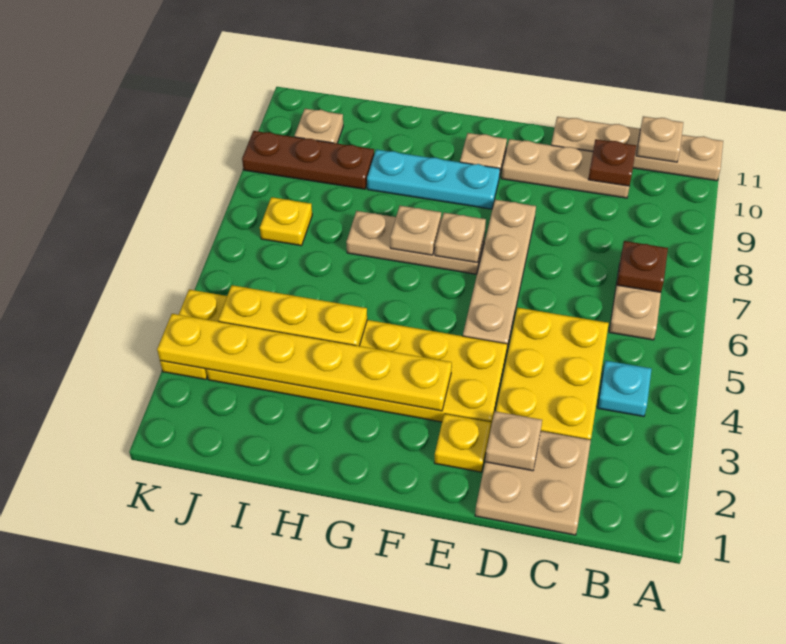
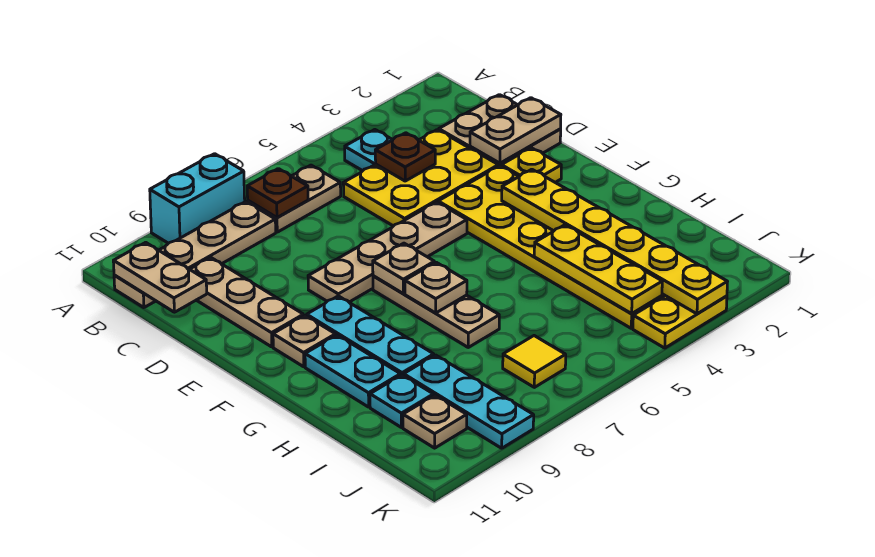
none -> cyan brick A8:A9 level 1
tan plate A11:D11 level 1 -> tan plate B8:B11 level 1
tan plate B11 level 2 -> tan plate B11:C11 level 2
brown plate C10 level 2 -> brown plate C4 level 2
tan plate D2 level 2 -> tan plate D1:D2 level 2
none -> cyan plate G10:H10 level 1
brown plate I9:K9 level 1 -> cyan plate I9:K9 level 1
none -> cyan plate I10 level 1
yellow plate J7 level 1 -> yellow tile J7 level 1

